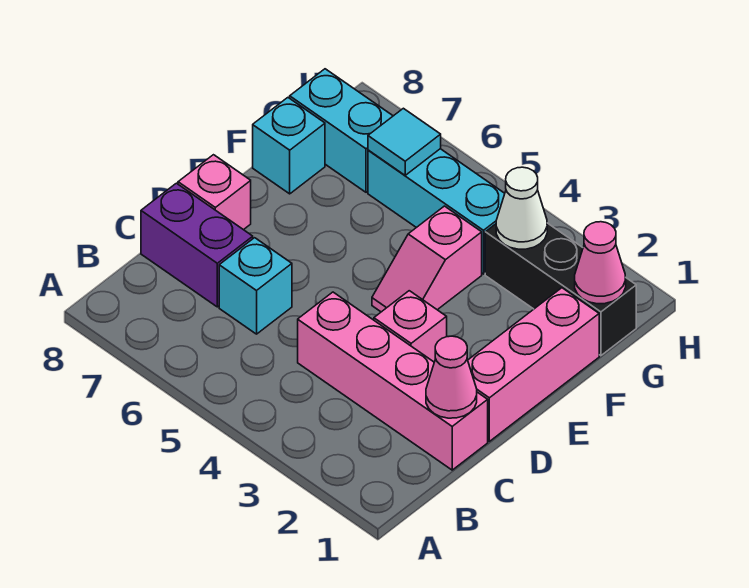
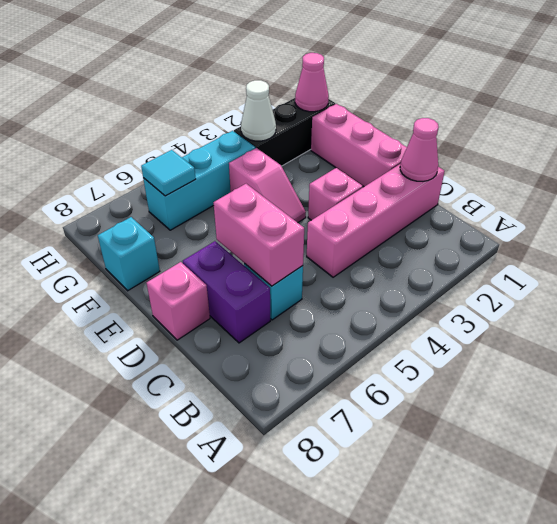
none -> pink brick C6:D6 level 2
purple brick C7:C8 level 1 -> purple brick C7:D7 level 1
cyan brick G7:G8 level 1 -> none

